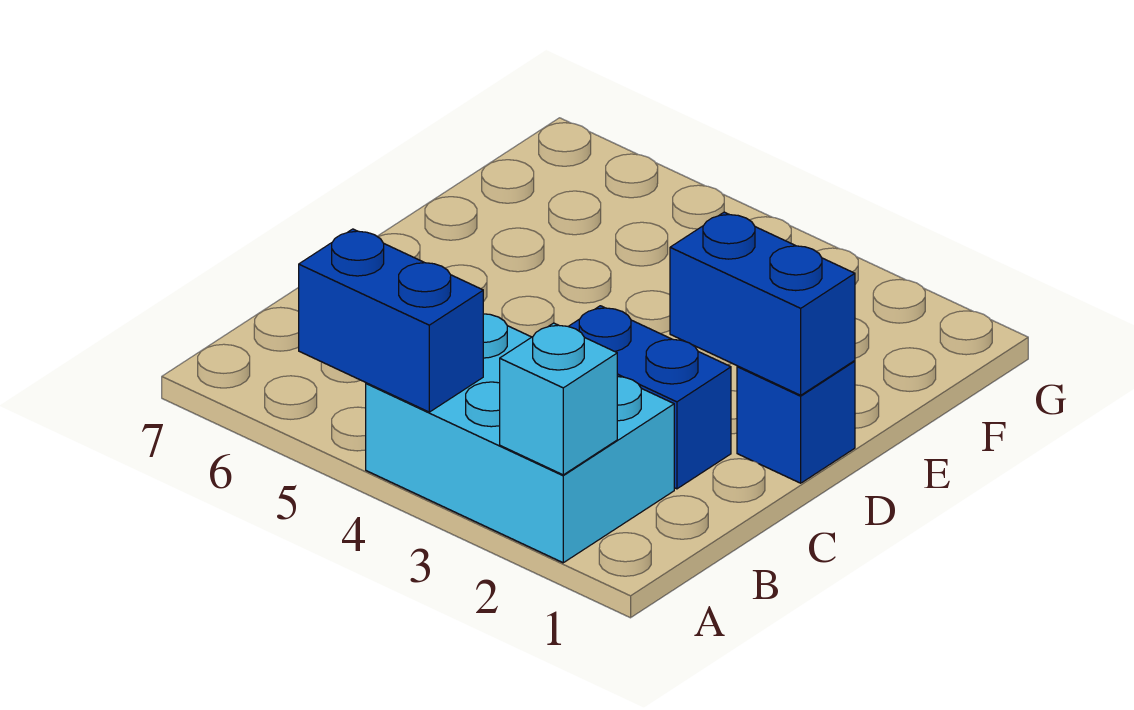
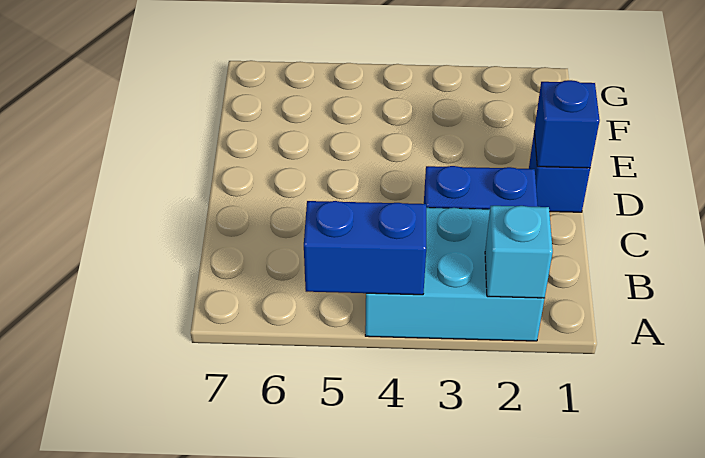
blue brick D1:D2 level 2 -> blue brick D1 level 2

